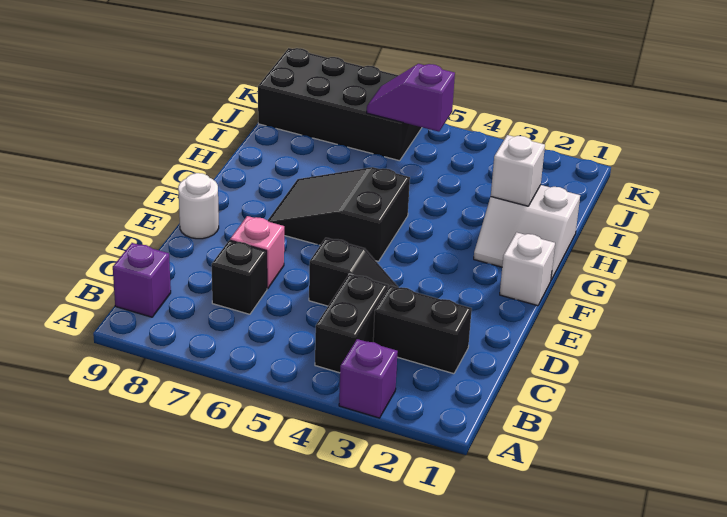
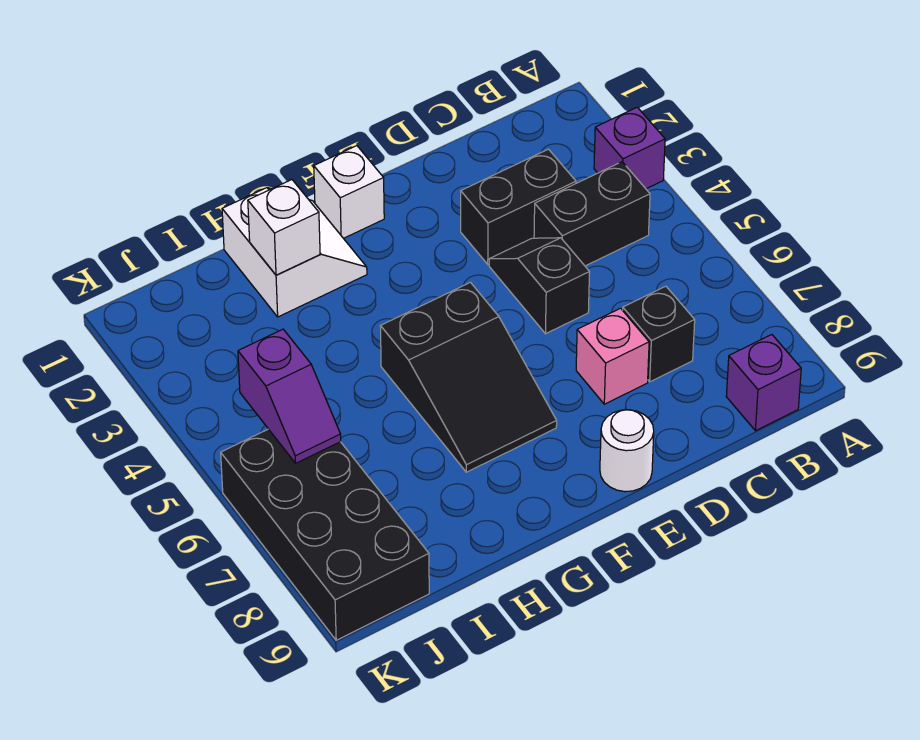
black brick C2:C3 level 1 -> black brick C3:D3 level 1

